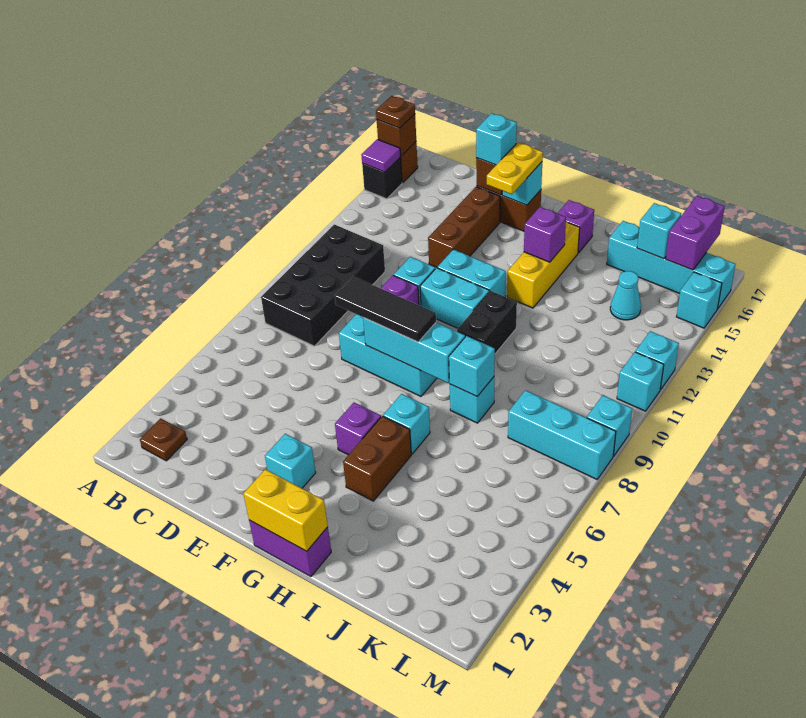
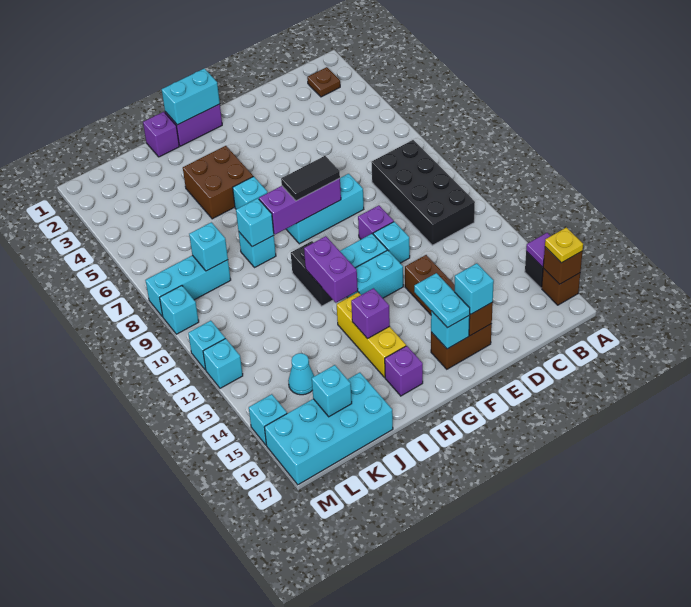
brown plate A16 level 3 -> yellow plate A16 level 3
black tile E8:G8 level 3 -> black tile F8:G8 level 3
cyan brick F3 level 1 -> cyan brick K8 level 2
cyan brick F8:H8 level 2 -> purple brick F8:H8 level 2
yellow plate F15:F16 level 3 -> cyan plate F15:F16 level 3
yellow brick G1:H1 level 2 -> cyan brick G1:H1 level 2
purple brick G5 level 1 -> purple brick I1 level 1
brown brick H4:H5 level 1 -> brown brick H4:I5 level 1
cyan brick J16:M16 level 1 -> cyan brick J16:M17 level 1
purple brick L16:L17 level 2 -> purple brick H11:H12 level 2

